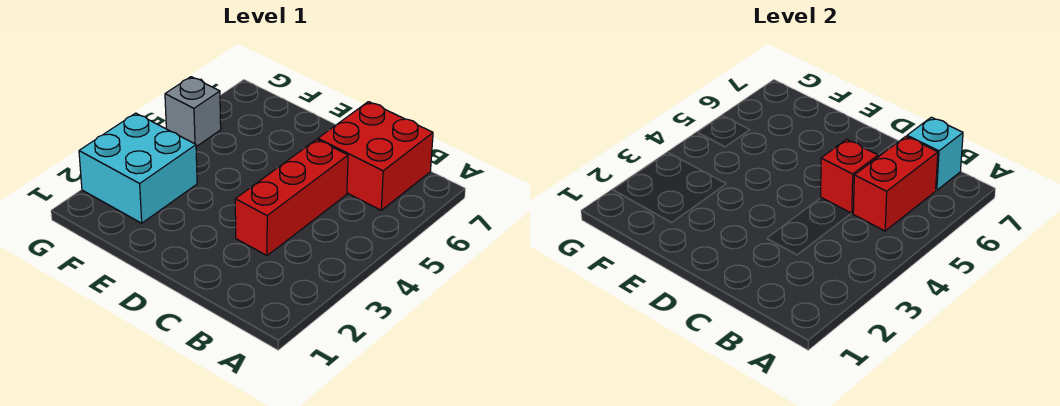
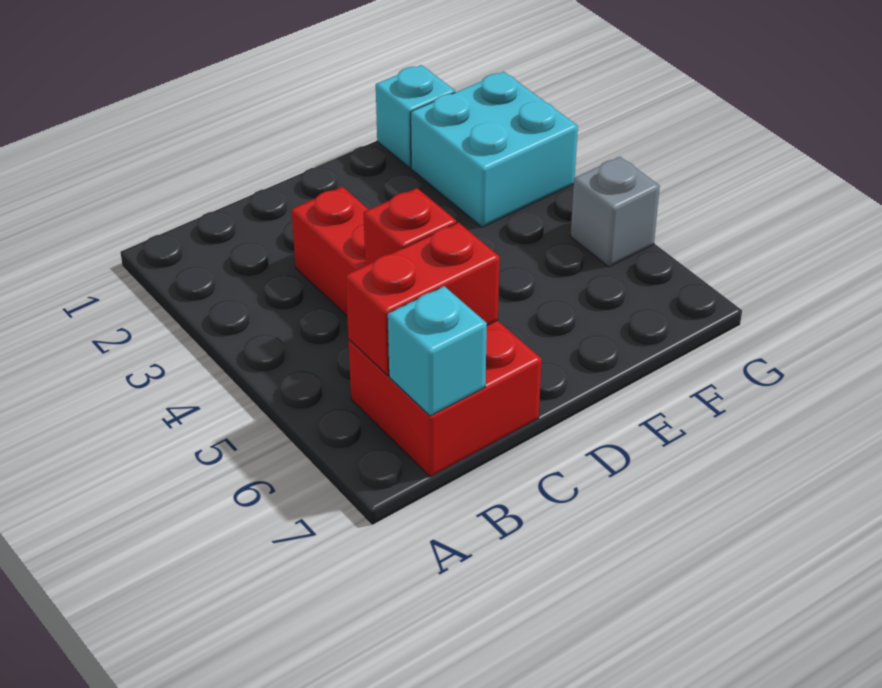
red brick B5:B6 level 2 -> red brick B6:C6 level 2
none -> cyan brick F1 level 1

